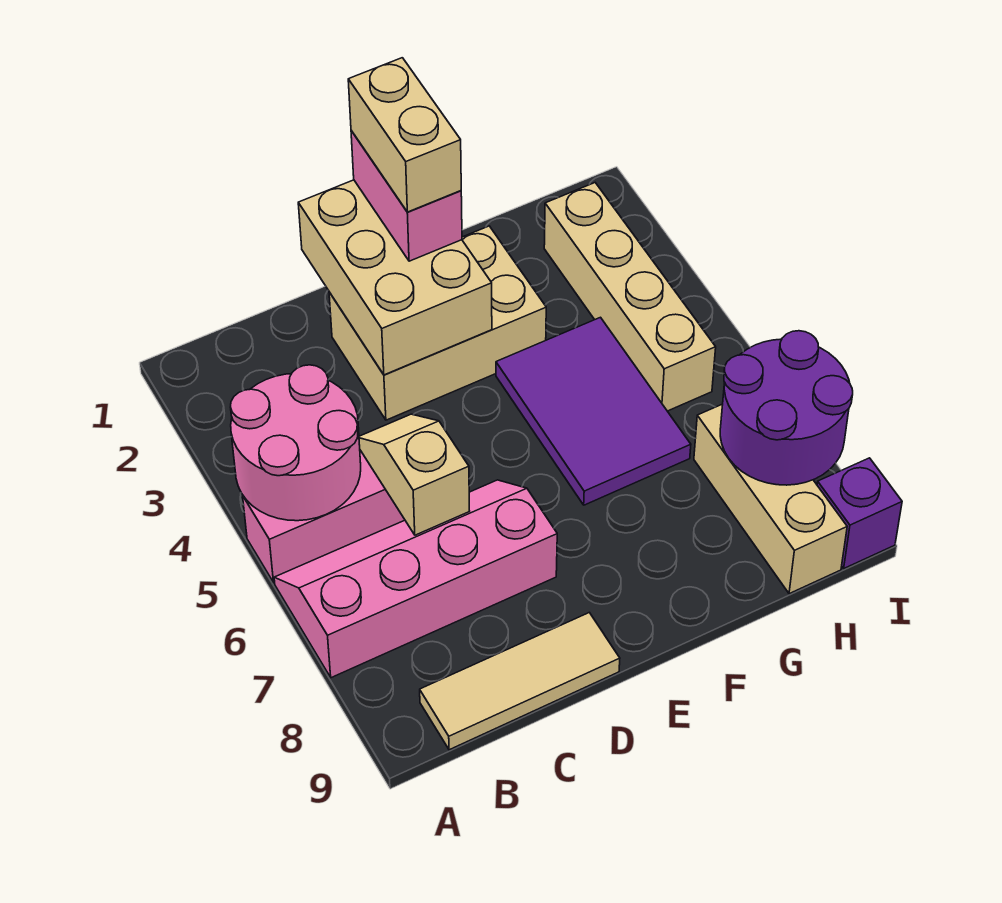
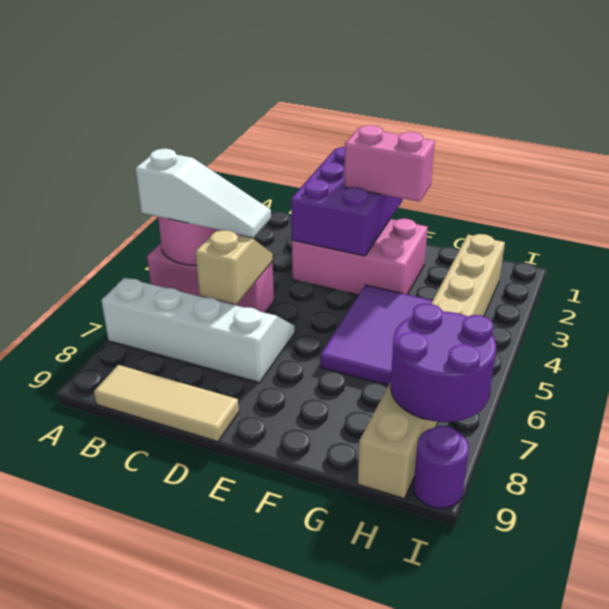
none -> white slope A5:C5 level 3 top A
pink slope A6:D7 level 1 top 7 -> white slope A6:D7 level 1 top 7
tan brick D1:E3 level 2 -> purple brick D1:E3 level 2
tan brick D2:F3 level 1 -> pink brick D2:F3 level 1
pink brick E1:E2 level 3 -> pink brick E2:F2 level 3
tan brick E1:E2 level 4 -> none
purple brick I9 level 1 -> purple round brick I9 level 1

